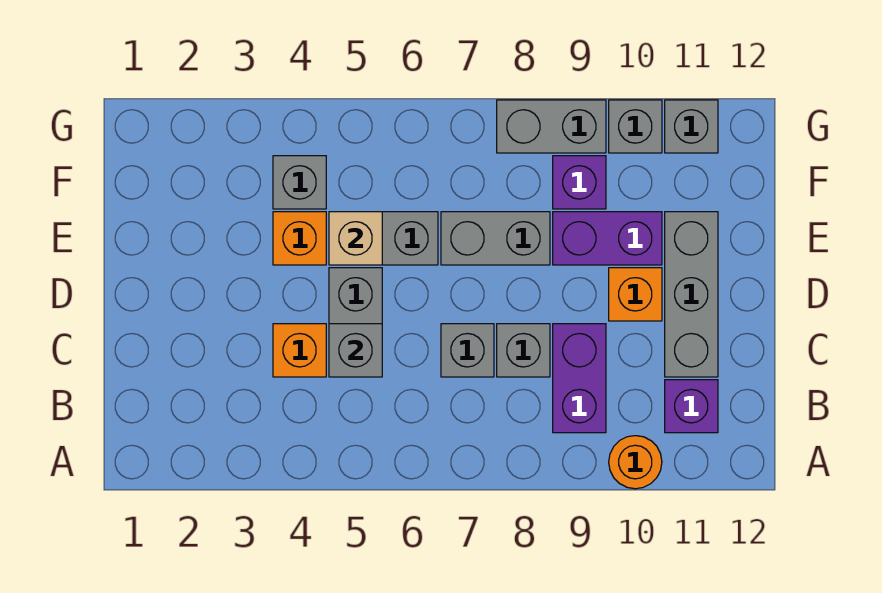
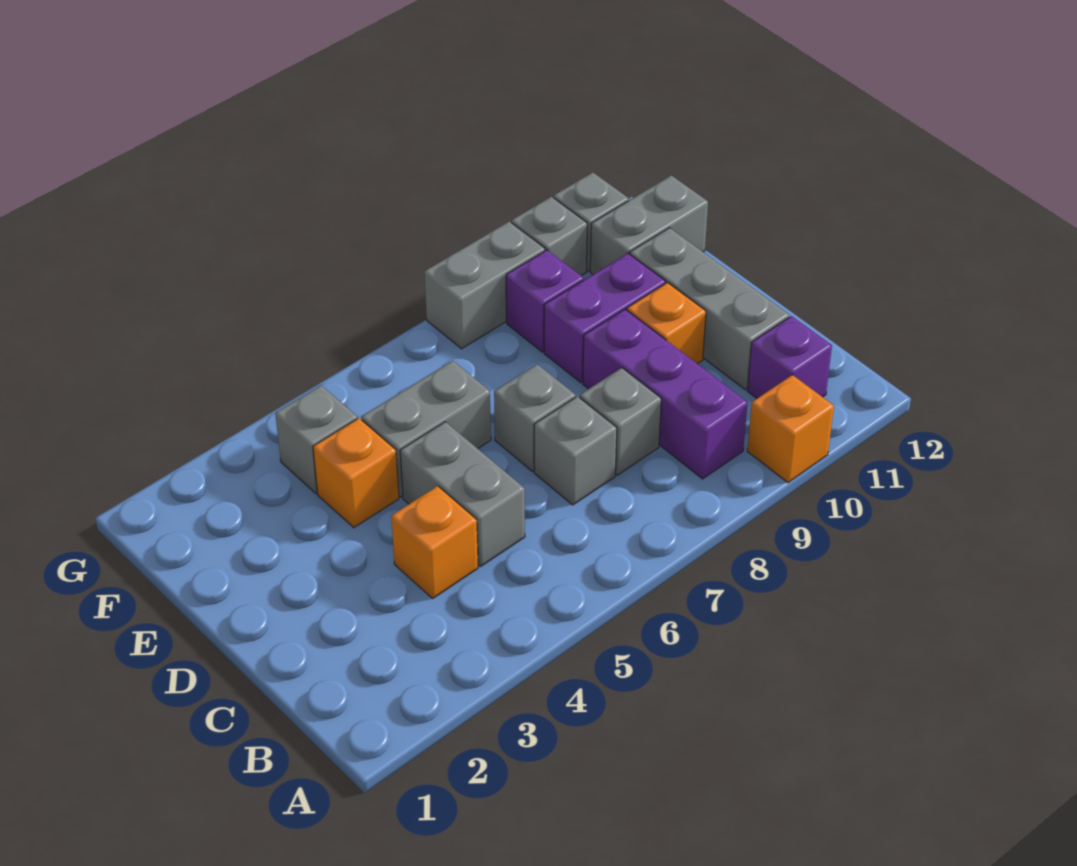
orange round brick A10 level 1 -> orange brick A10 level 1
purple brick B9:C9 level 1 -> purple brick B9:D9 level 1
grey brick C5 level 2 -> grey brick D7 level 1
tan brick E5 level 2 -> none
grey brick E7:E8 level 1 -> grey brick F11:F12 level 1

